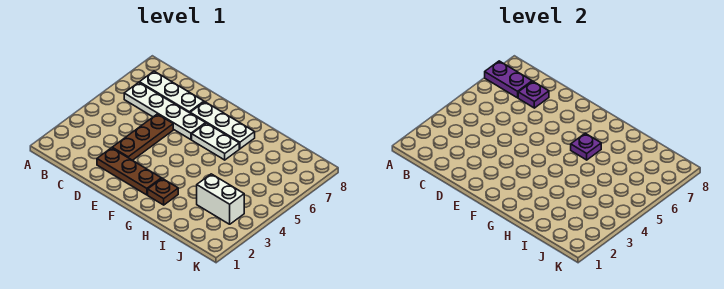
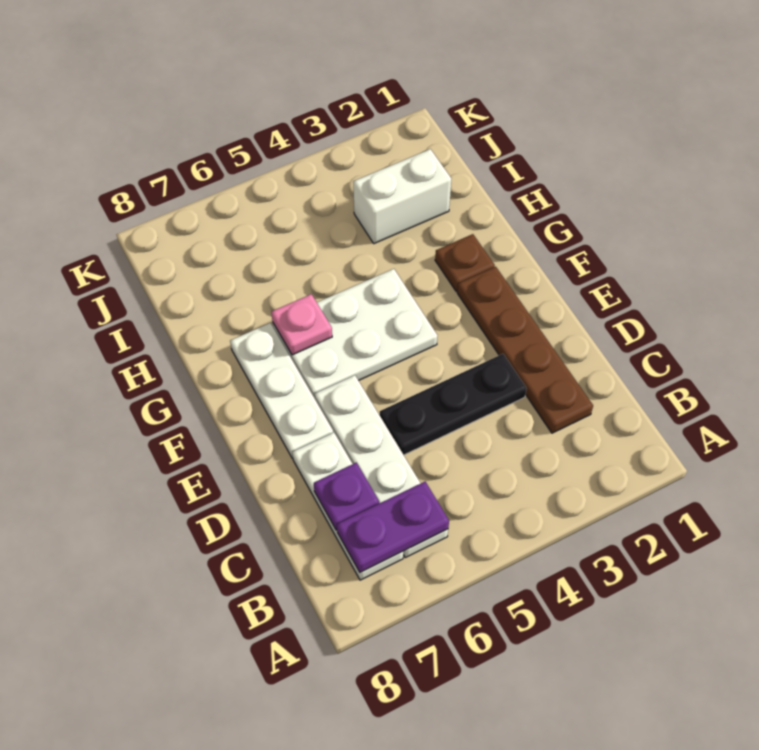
purple plate A7:B7 level 2 -> purple plate B6:B7 level 2
brown plate D2:F2 level 1 -> brown plate C2:F2 level 1
brown plate D3:D5 level 1 -> black plate D3:D5 level 1
white plate F6:G6 level 1 -> white plate F4:G6 level 1
purple plate G6 level 2 -> pink plate G6 level 2
white brick I3:J3 level 1 -> white brick I2:I3 level 1

